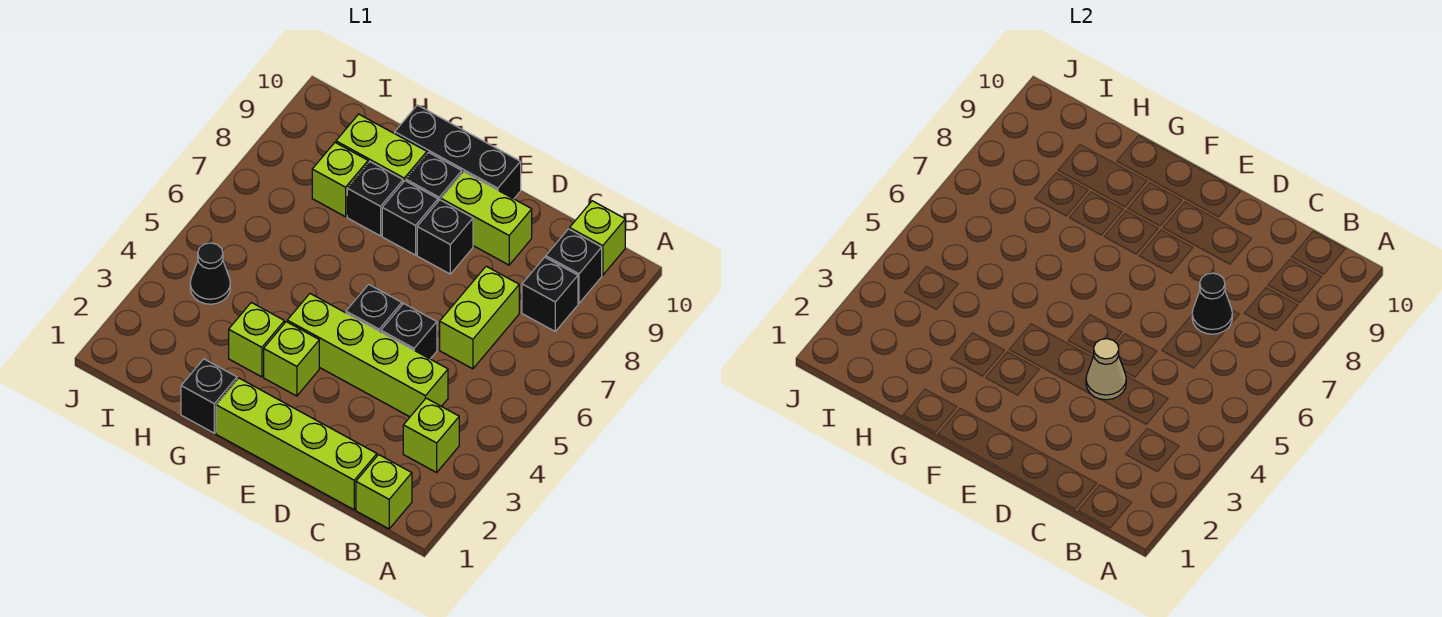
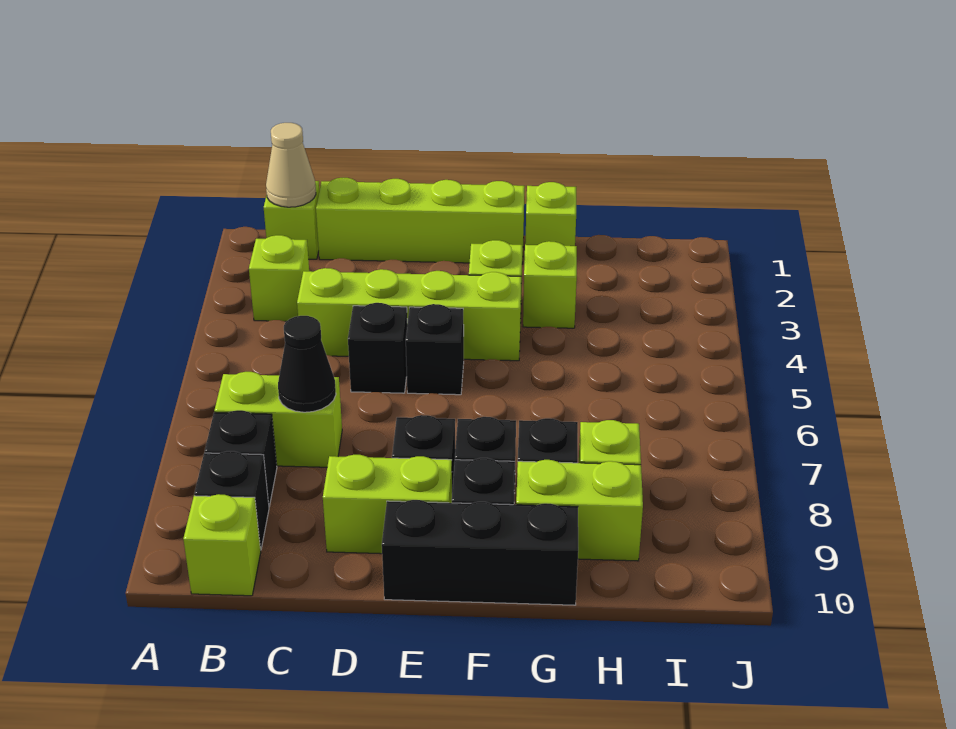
lime brick C6:C7 level 1 -> lime brick B7:C7 level 1
tan cone D4 level 2 -> tan cone B1 level 2
black brick G1 level 1 -> lime brick G1 level 1
black cone I4 level 1 -> none

